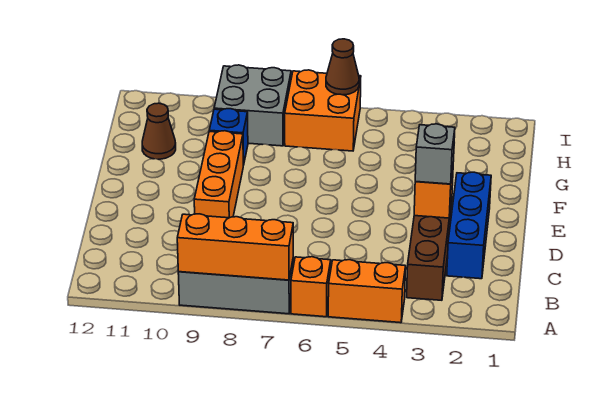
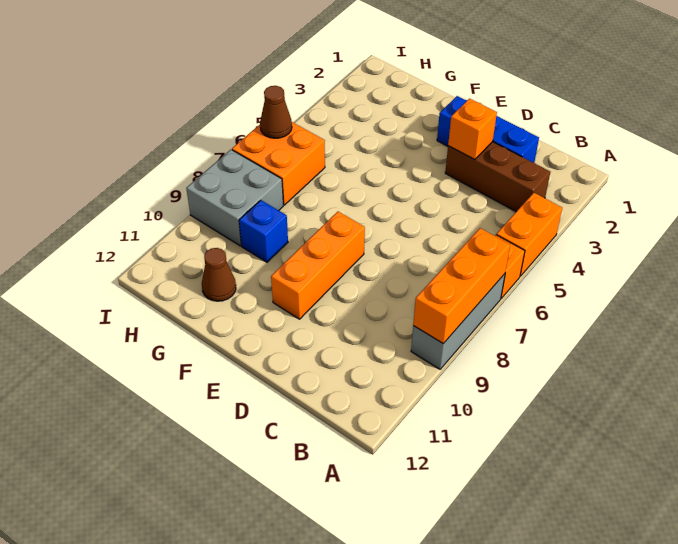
grey brick D3 level 3 -> none
orange brick D9:F9 level 1 -> orange brick E8:E10 level 1

